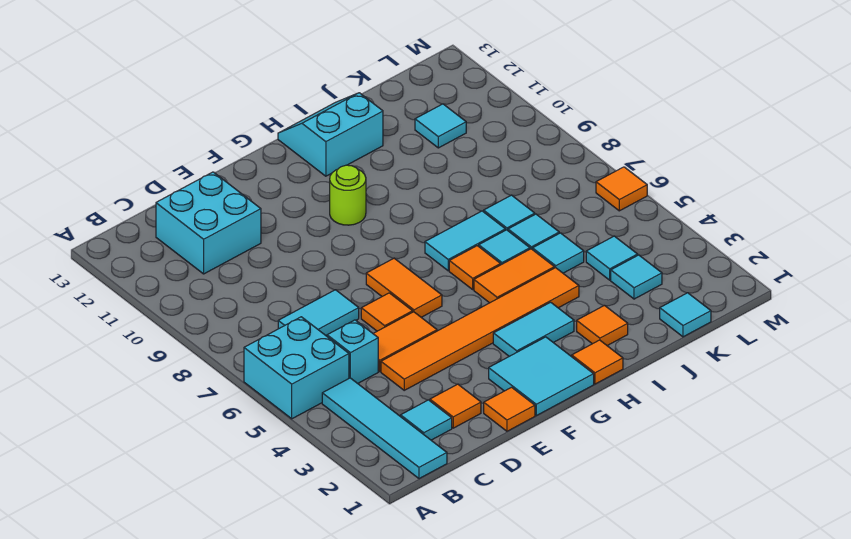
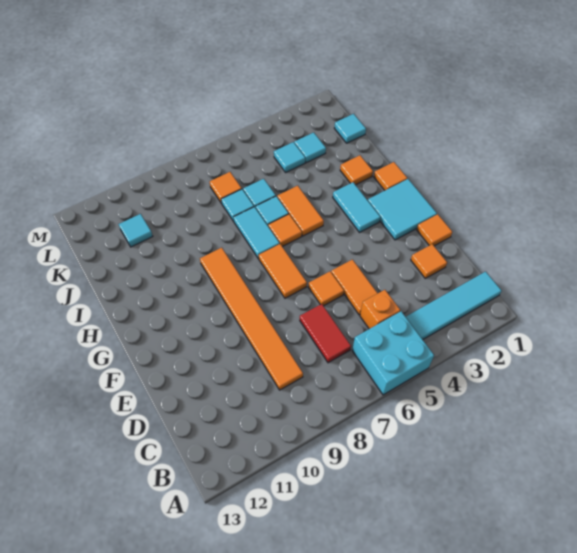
cyan tile C2 level 1 -> none
cyan brick C5 level 1 -> orange brick C5 level 1
cyan tile C7:D7 level 1 -> red tile C7:D7 level 1
cyan brick C11:D12 level 1 -> none
orange tile D4:I4 level 1 -> orange tile C9:H9 level 1
orange tile F6:F7 level 1 -> orange tile F7:G7 level 1
lime round brick G10 level 1 -> none
cyan slope H12:I13 level 1 top 12 -> none
cyan tile J5 level 1 -> none
orange tile M6 level 1 -> orange tile K7 level 1

